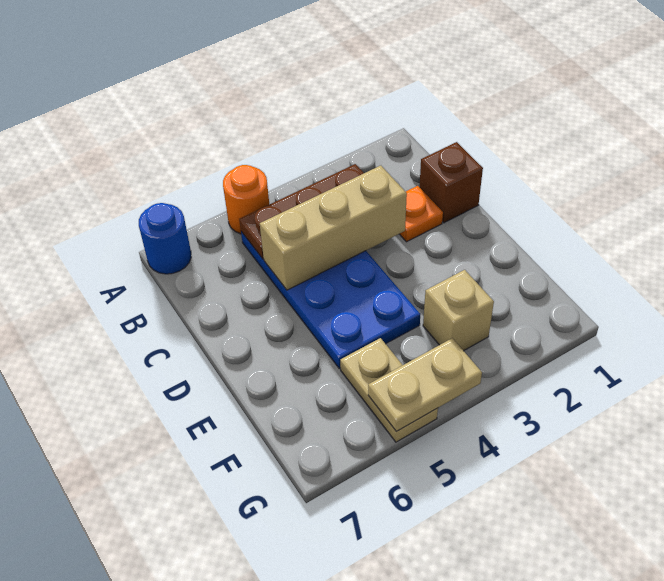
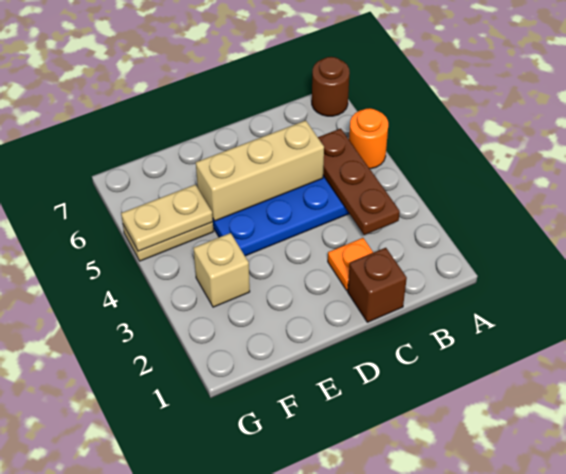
blue round brick A7 level 1 -> brown round brick A7 level 1
tan brick C3:C5 level 2 -> tan brick C5:E5 level 2
tan plate G4:G5 level 2 -> tan plate F5:G5 level 2

